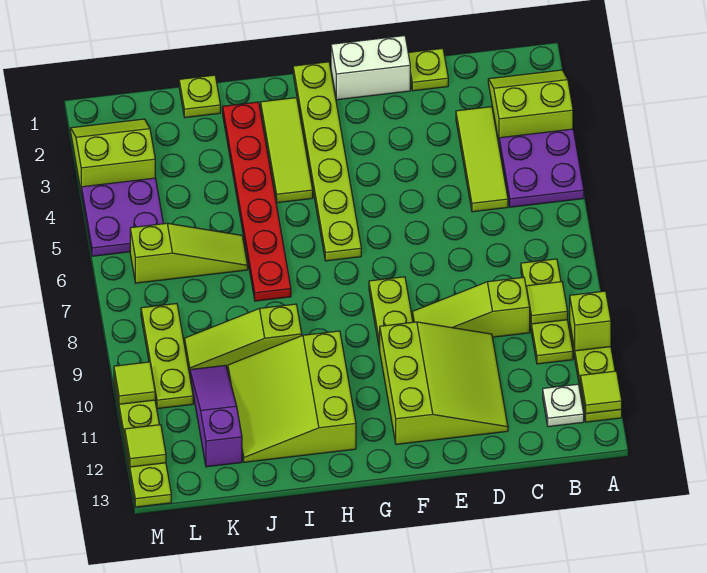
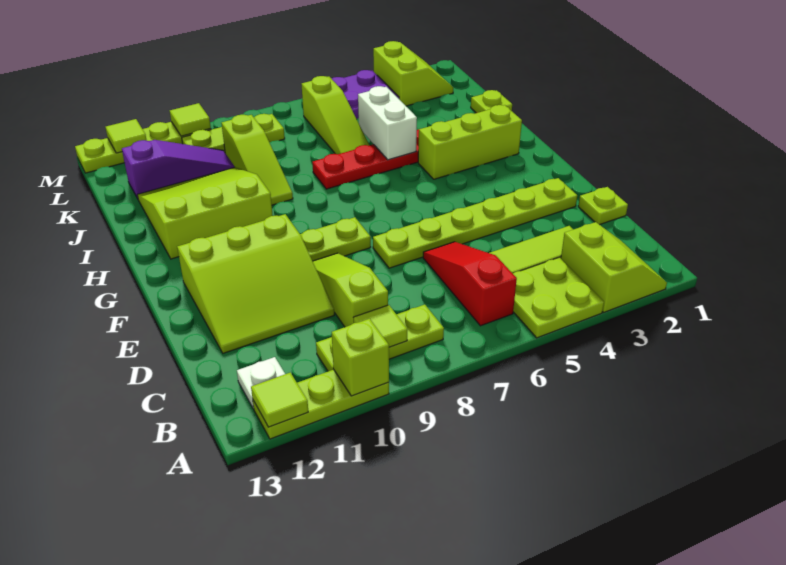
purple plate A4:B5 level 1 -> lime plate A4:B5 level 1
none -> red slope B6:D6 level 1 top B
white brick E1:F1 level 1 -> white brick I5:J5 level 2
lime plate G1:G6 level 1 -> lime plate E2:E7 level 1
lime tile H2:H4 level 1 -> lime brick H2:H4 level 1
lime slope I9:K9 level 1 top I -> lime slope I9:K9 level 1 top K

